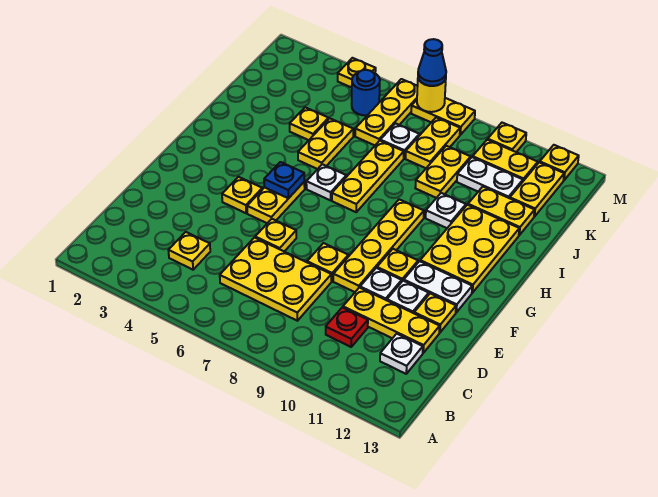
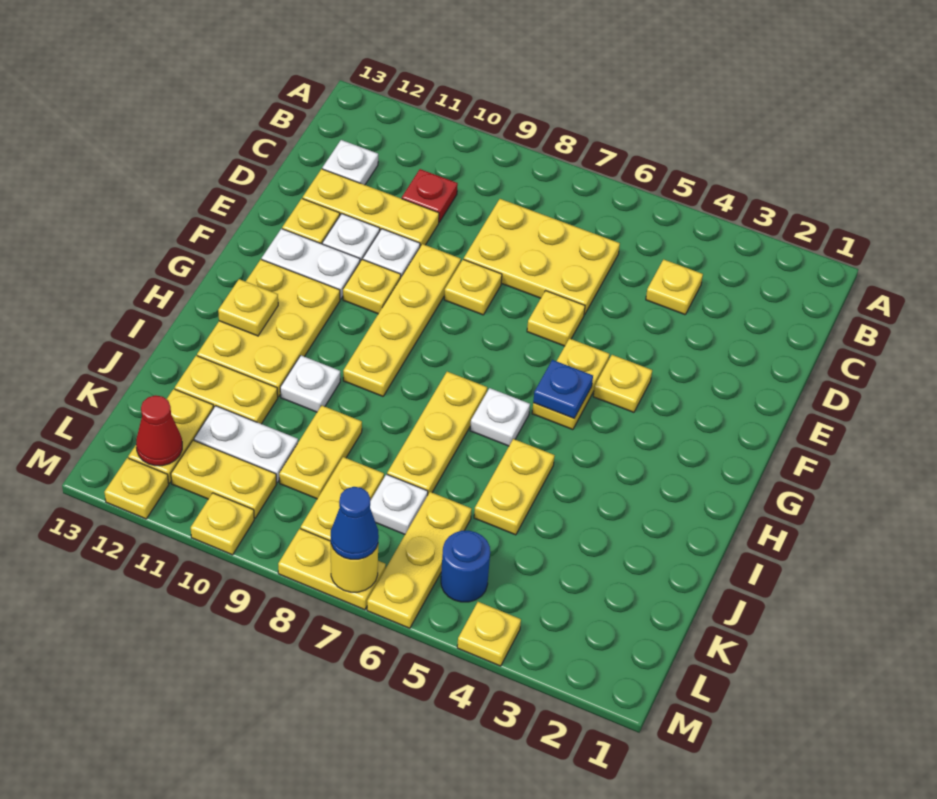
yellow plate J4 level 1 -> yellow plate H12 level 2
none -> red cone L12 level 2

